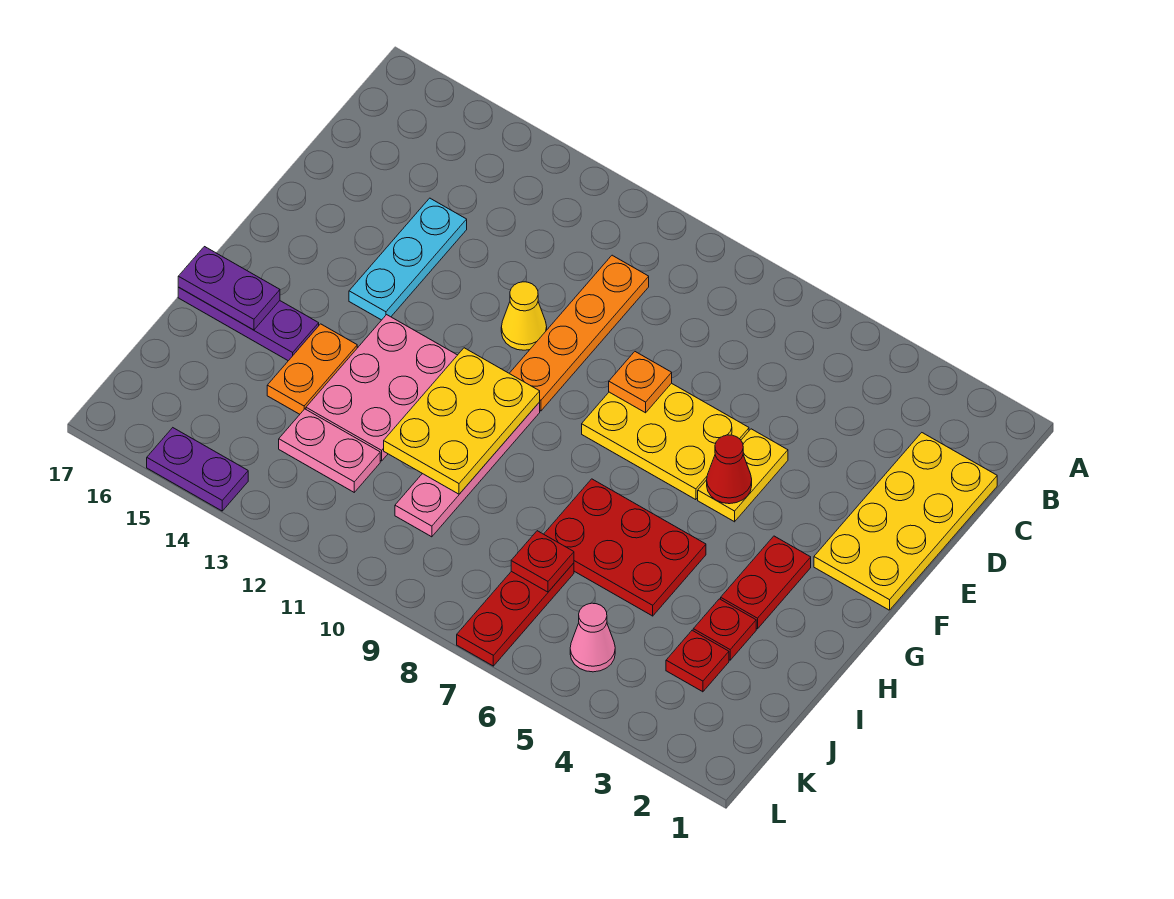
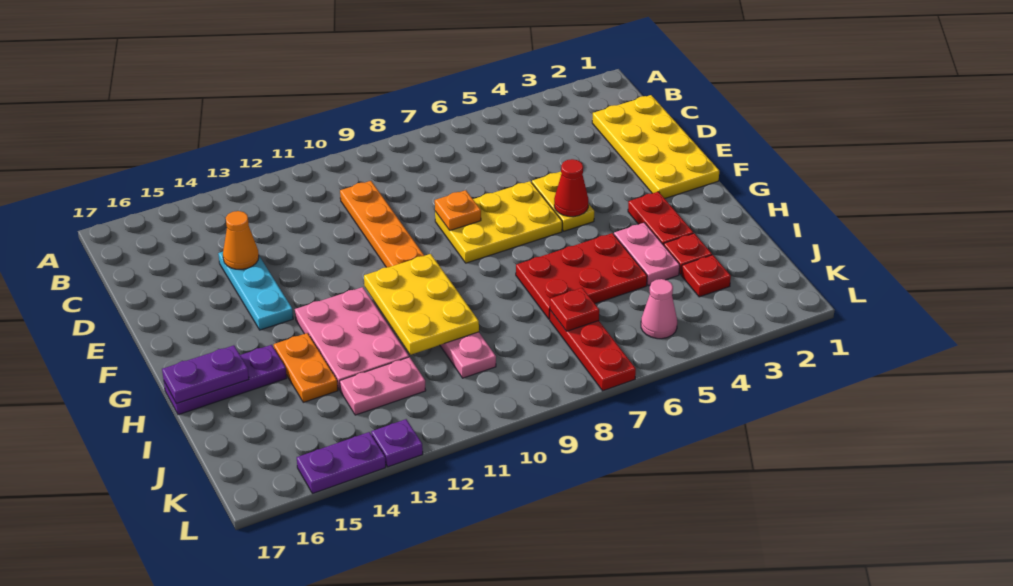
none -> orange cone D14 level 2
yellow cone E11 level 1 -> none
none -> pink plate H4:I4 level 1
none -> purple plate L13 level 1

